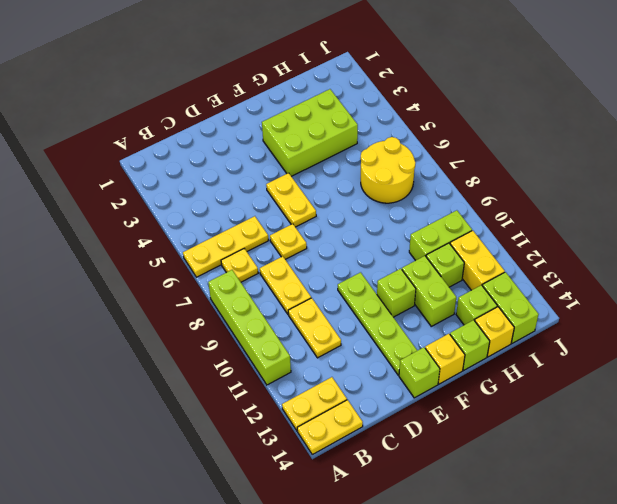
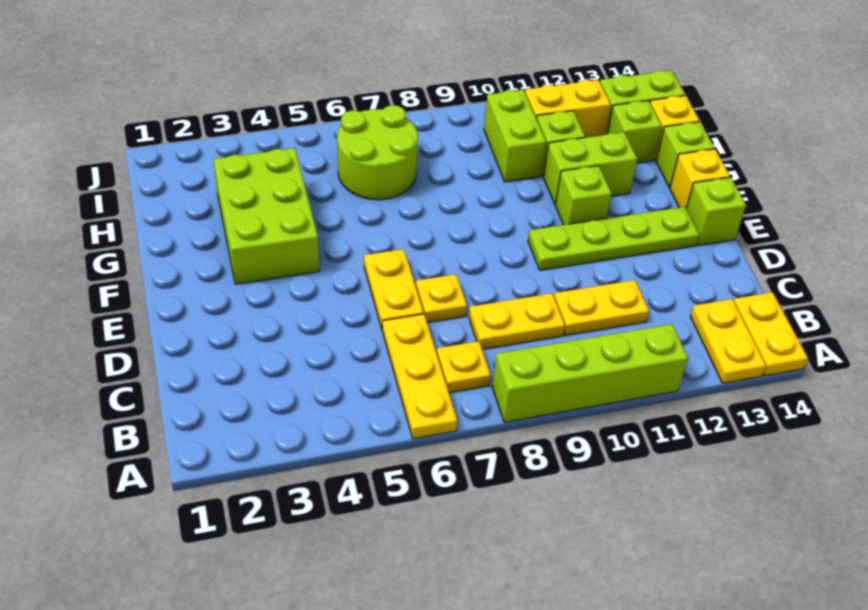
yellow plate E5:E6 level 1 -> yellow plate D6:E6 level 1
yellow round brick H6:I7 level 1 -> lime round brick H6:I7 level 1

